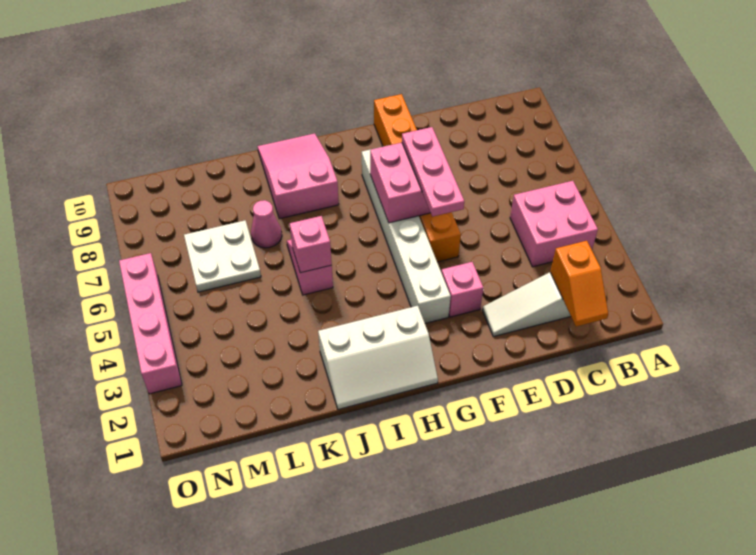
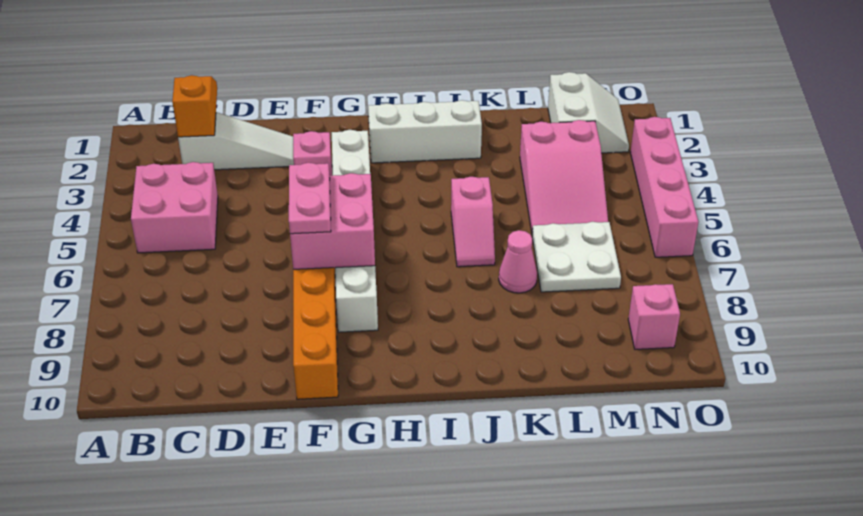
pink plate F5:F7 level 3 -> pink plate F6:F7 level 3
pink slope I8:J10 level 1 top 8 -> pink slope L3:M5 level 1 top 3
pink brick J5 level 2 -> pink brick N9 level 1
none -> white slope M1:N2 level 1 top M

